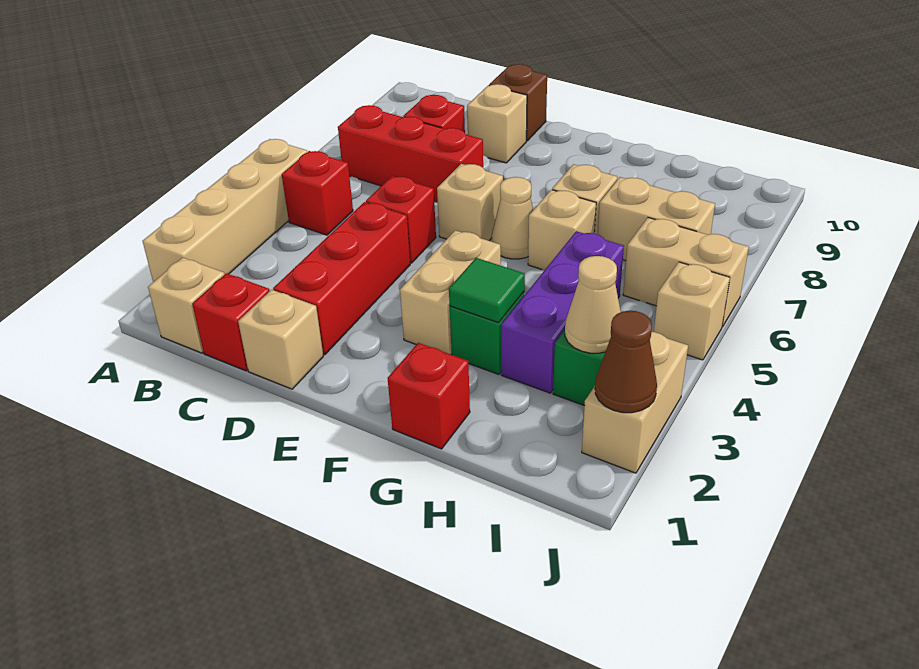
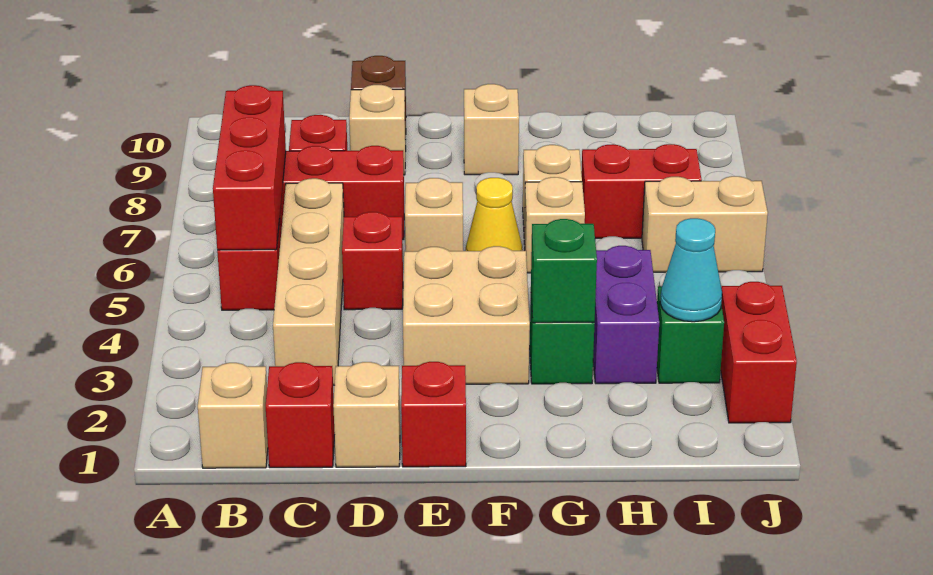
tan brick A2:A5 level 1 -> tan brick C3:C6 level 1
red brick D2:D4 level 1 -> red brick B5:B7 level 2
tan brick F3:F4 level 1 -> tan brick E3:F4 level 1
tan cone F6 level 1 -> yellow cone F6 level 1
red brick G1 level 1 -> red brick E1 level 1
green tile G3 level 2 -> green brick G3 level 2
purple brick H3:H5 level 1 -> purple brick H3:H4 level 1
tan brick H7:I7 level 1 -> red brick H7:I7 level 1
tan cone I3 level 2 -> cyan cone I3 level 2
tan brick J2:J3 level 1 -> red brick J2:J3 level 1
brown cone J2 level 2 -> none
tan brick J5 level 1 -> tan brick F9 level 1

